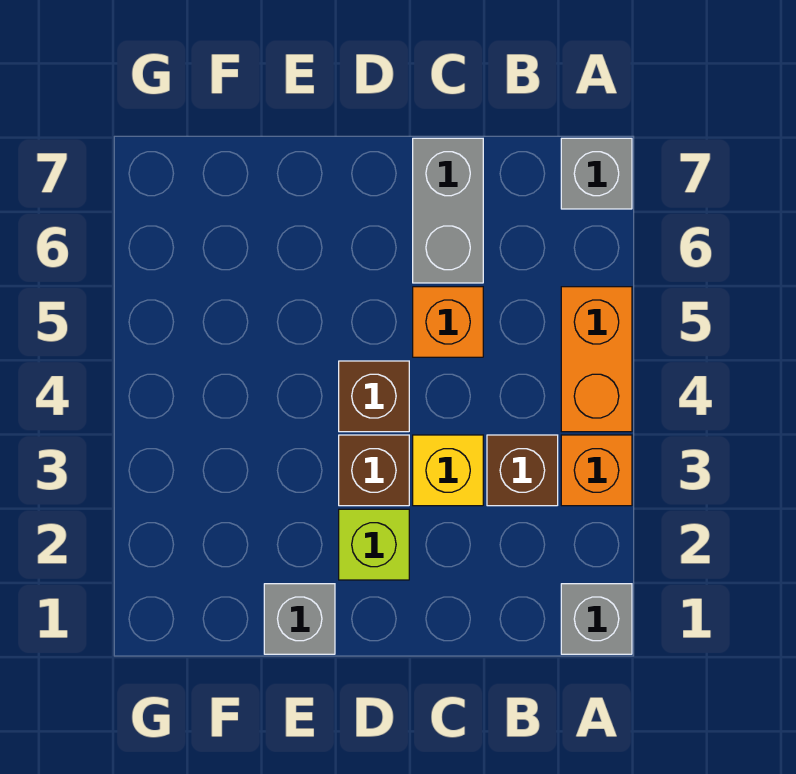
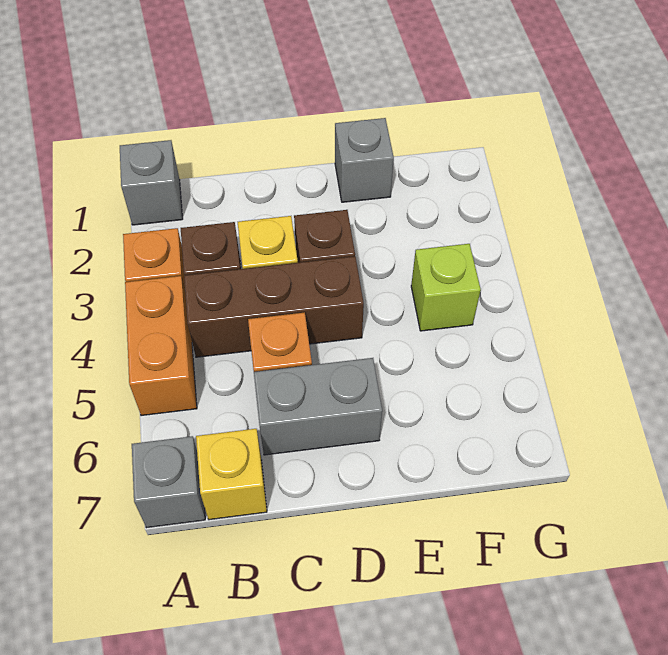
none -> yellow brick B7 level 1
grey brick C6:C7 level 1 -> grey brick C6:D6 level 1
lime brick D2 level 1 -> lime brick F4 level 1
brown brick D4 level 1 -> brown brick B4:D4 level 1

